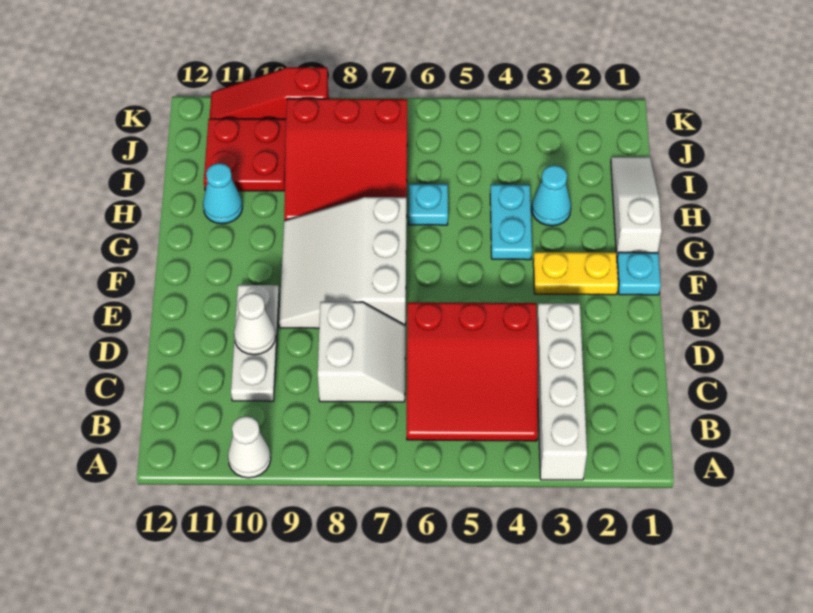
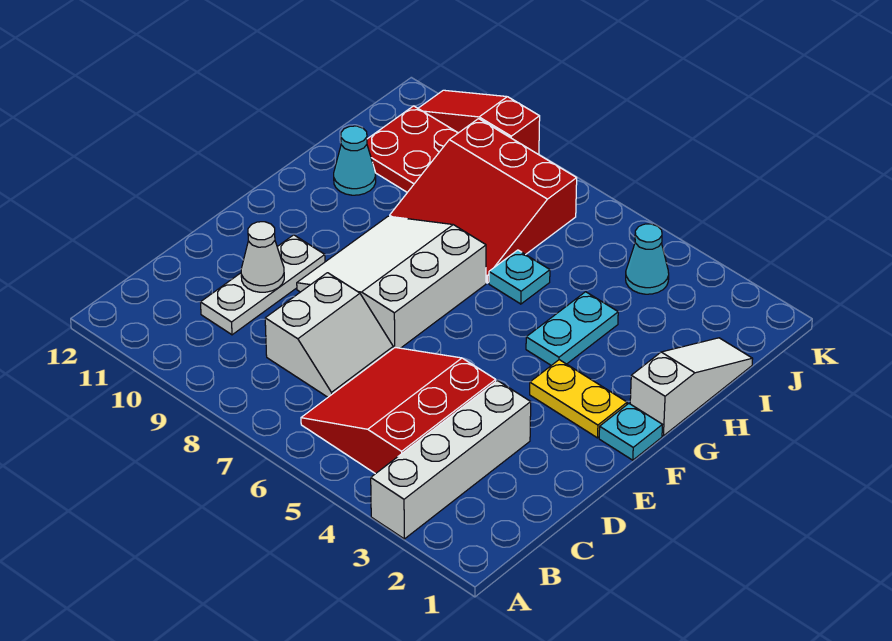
white cone A10 level 1 -> none
red slope B4:D6 level 1 top D -> red slope B4:D6 level 1 top 4
cyan cone H3 level 1 -> cyan cone J4 level 1

